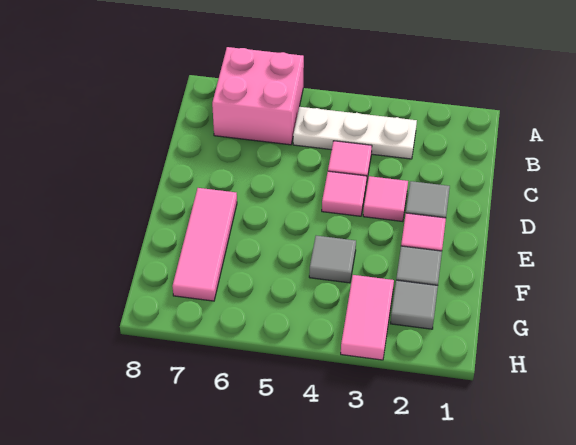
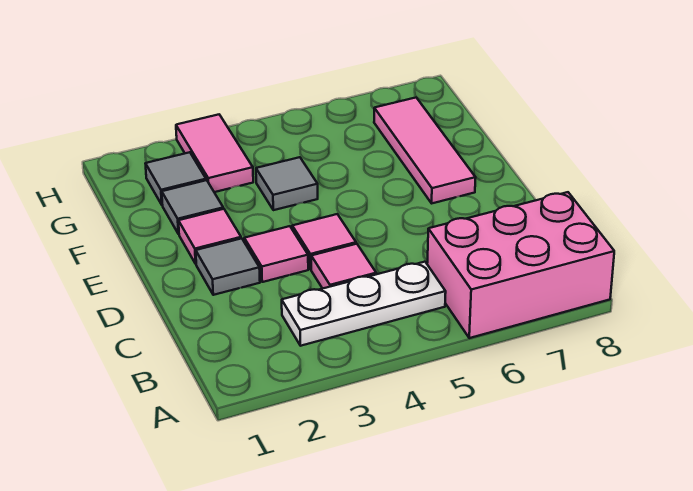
pink brick A6:B7 level 1 -> pink brick A6:B8 level 1

